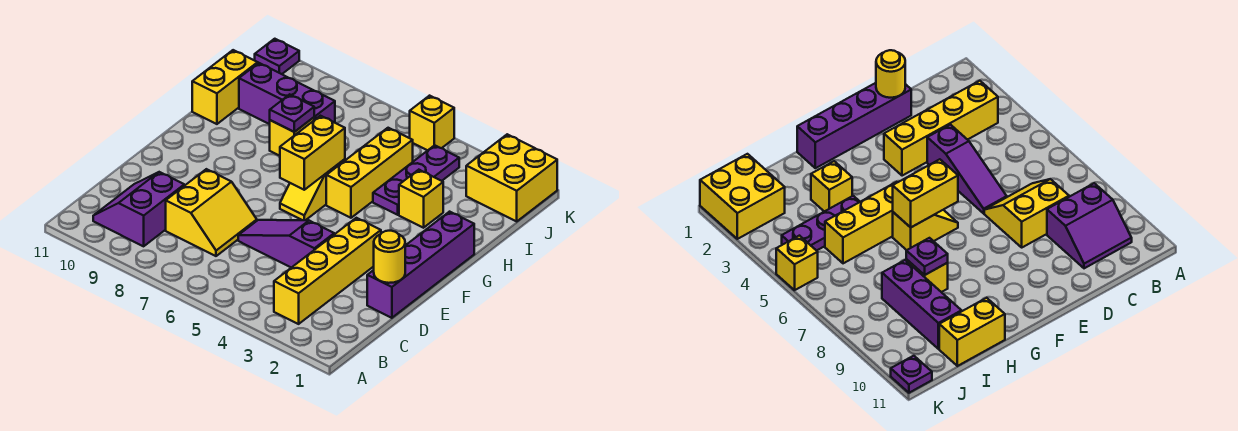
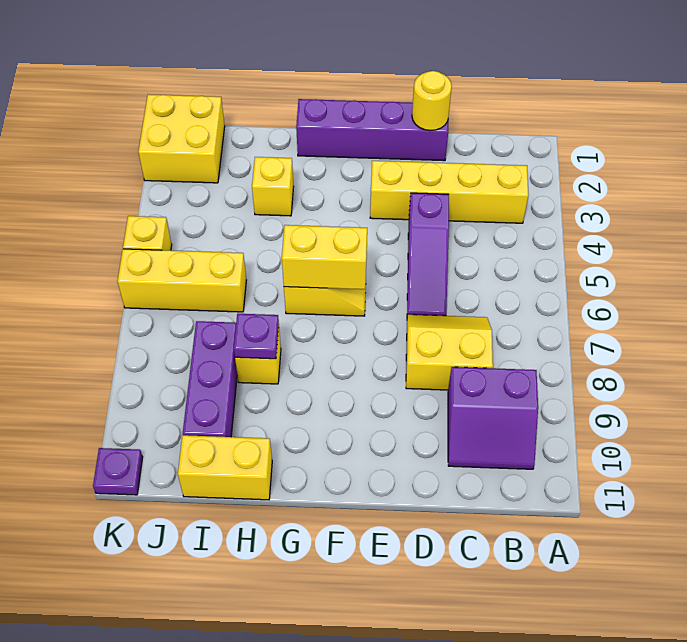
yellow brick G5:I5 level 1 -> yellow brick I6:K6 level 1
purple plate H4:J4 level 1 -> none

